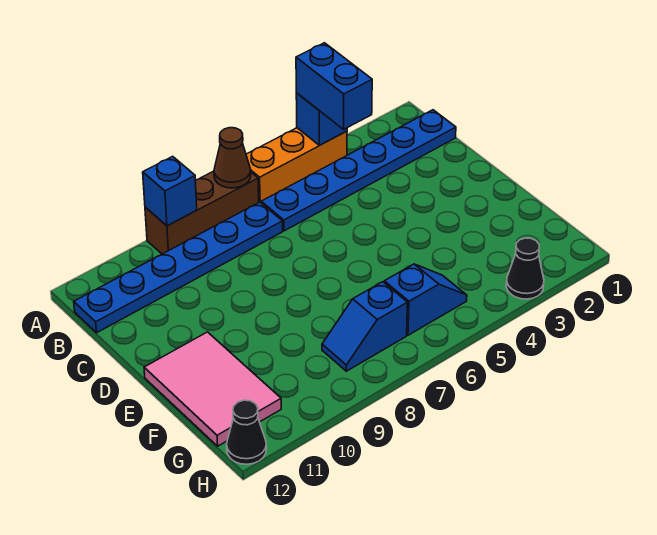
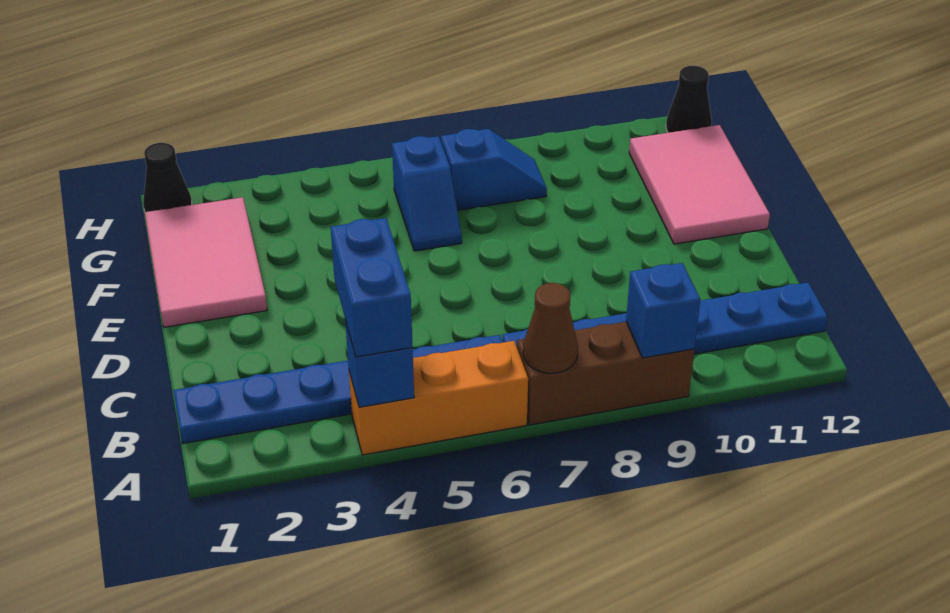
none -> pink tile E1:G2 level 1
blue slope G5:G6 level 1 top 6 -> blue slope F6:G6 level 1 top G
black cone H3 level 1 -> black cone H1 level 1

